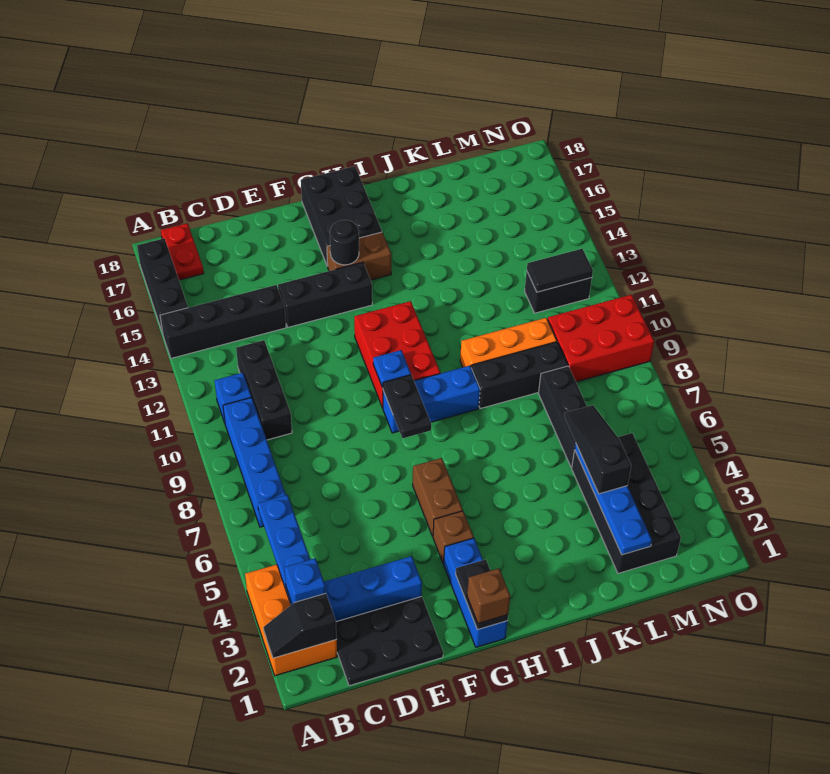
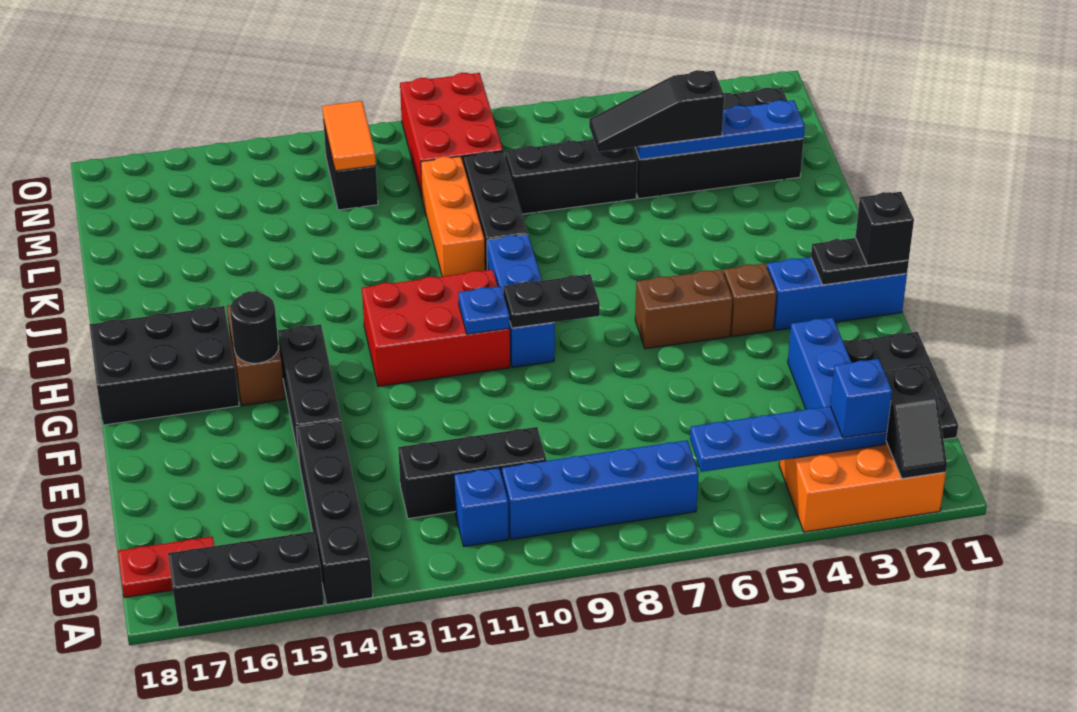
brown brick G1 level 3 -> black brick G1 level 3
black tile M12:N12 level 2 -> orange tile M12:N12 level 2

